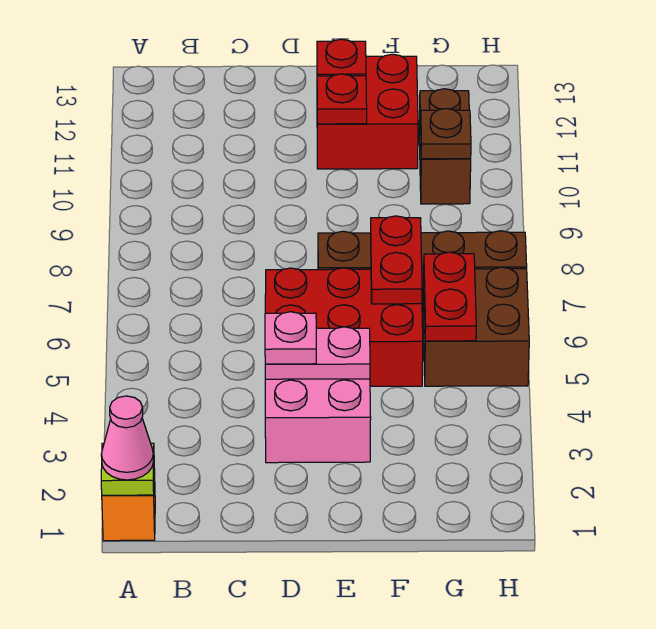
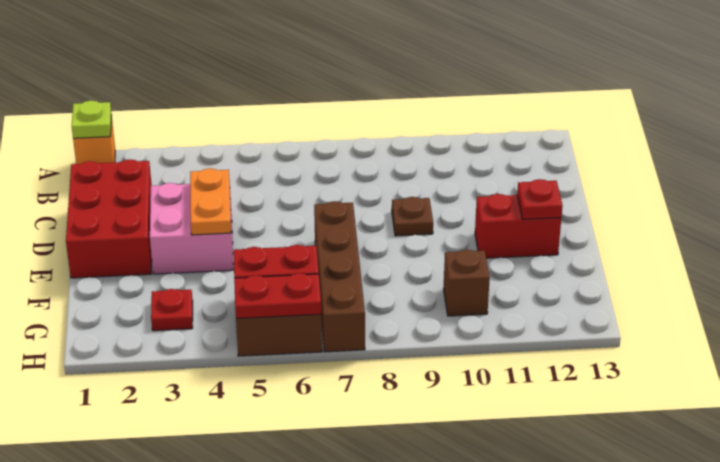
pink cone A1 level 3 -> none
pink plate D4:E4 level 2 -> orange plate D4:E4 level 2
pink plate D4 level 3 -> none
red brick D5:F6 level 1 -> red brick C1:E2 level 1
red brick E11:F12 level 1 -> red brick E11:E12 level 1
red plate E11 level 2 -> red plate G3 level 1
red plate F6:F7 level 2 -> red plate H5:H6 level 2
brown brick G10:G11 level 1 -> brown brick G10 level 1
brown plate G10 level 2 -> brown plate D9 level 1

